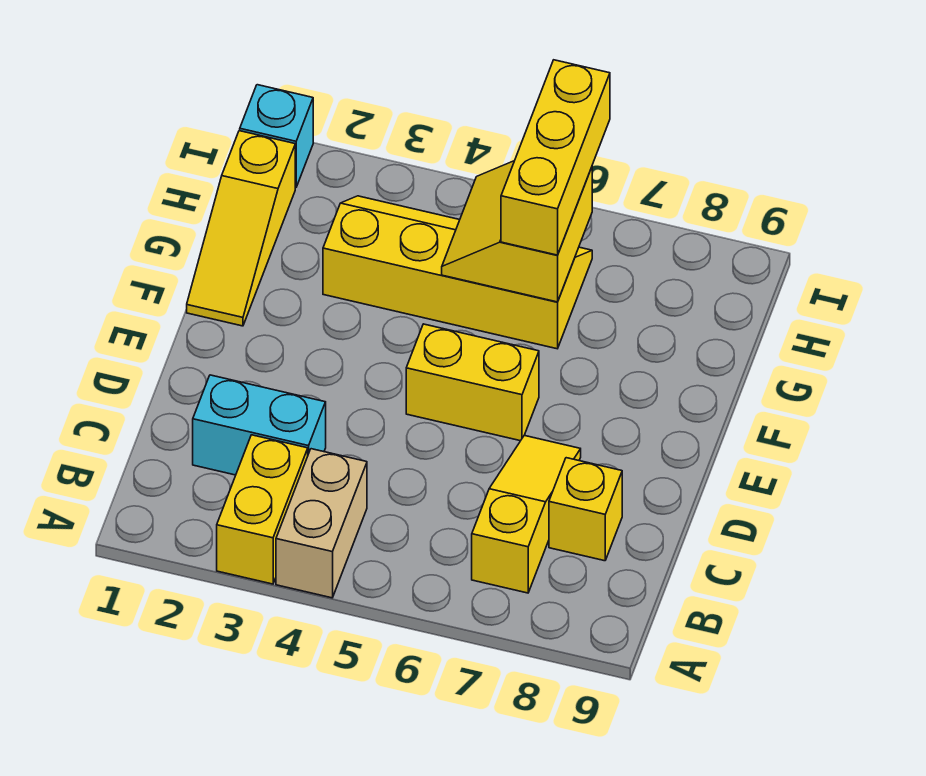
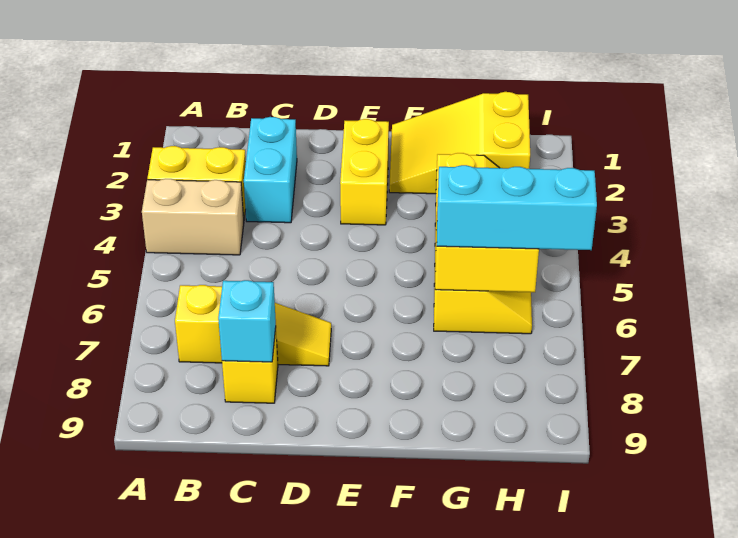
yellow brick E5:E6 level 1 -> yellow brick E2:E3 level 1
yellow slope F1:H1 level 1 top H -> yellow slope F1:H2 level 1 top H
yellow brick G6:I6 level 3 -> cyan brick G6:I6 level 3
cyan brick I1 level 1 -> cyan brick C8 level 2

